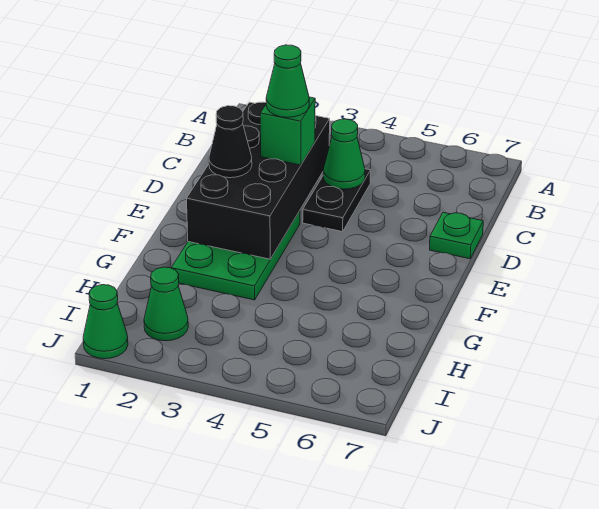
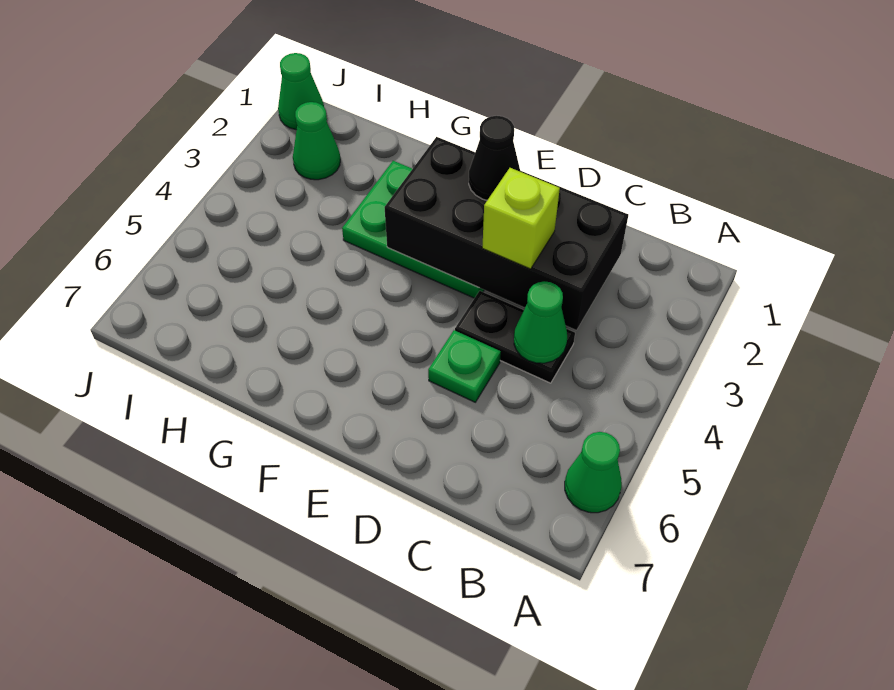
green brick D3 level 3 -> lime brick D3 level 3
green cone D3 level 4 -> green cone A6 level 1
green plate D7 level 1 -> green plate D5 level 1

